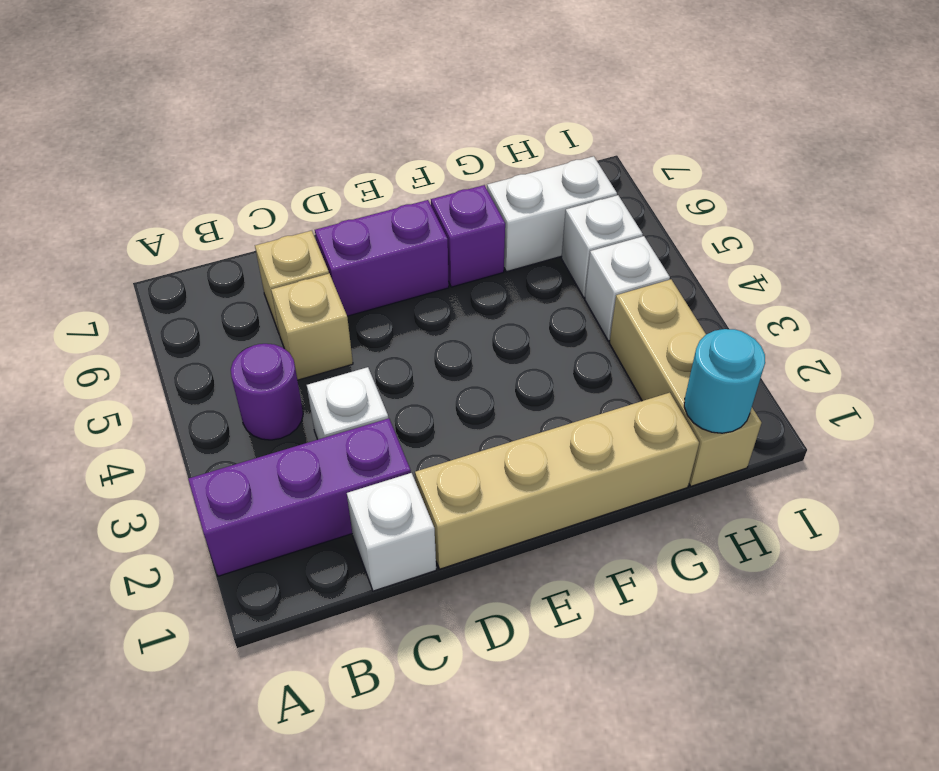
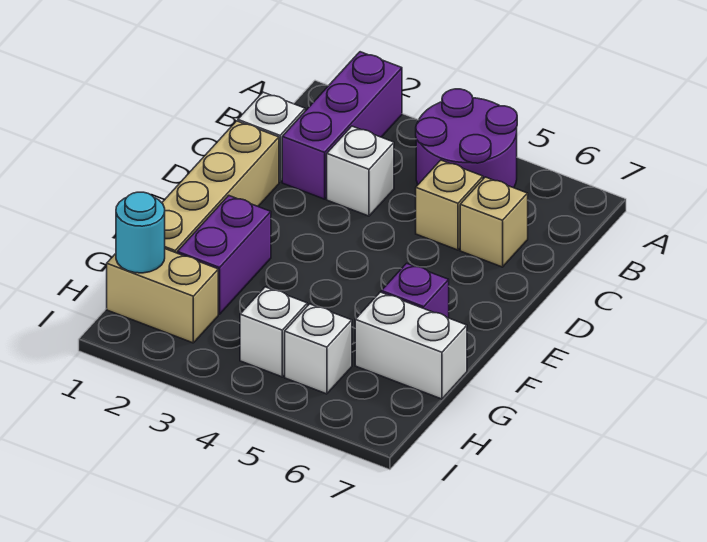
purple round brick B4 level 1 -> purple round brick A4:B5 level 1
purple brick D6:E6 level 1 -> purple brick F2:G2 level 1
white brick G6:H6 level 1 -> white brick G6:G7 level 1
tan brick H1:H3 level 1 -> tan brick H1:H2 level 1

